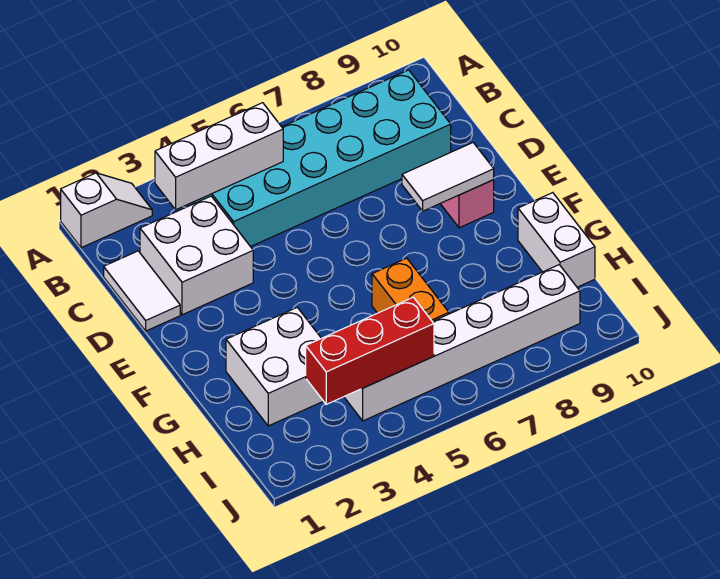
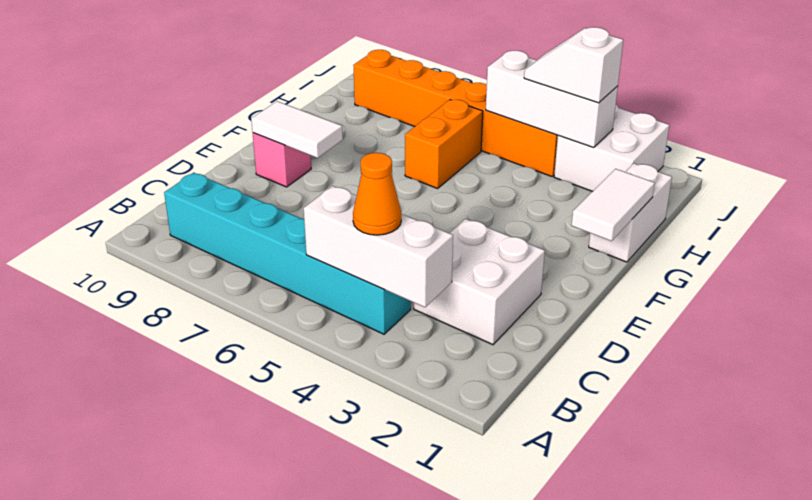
white slope A1:A2 level 1 top 1 -> white slope I3:I4 level 3 top 3
cyan brick B4:C9 level 1 -> cyan brick B4:B9 level 1
none -> orange cone B4 level 3
white tile C1:D1 level 1 -> white tile F1:G1 level 2
white brick G2:H3 level 1 -> white brick I2:J3 level 1
white brick G10:H10 level 1 -> white brick G1:H1 level 1
red brick I3:I5 level 2 -> white brick I3:I5 level 2
white brick I4:I9 level 1 -> orange brick I4:I9 level 1

